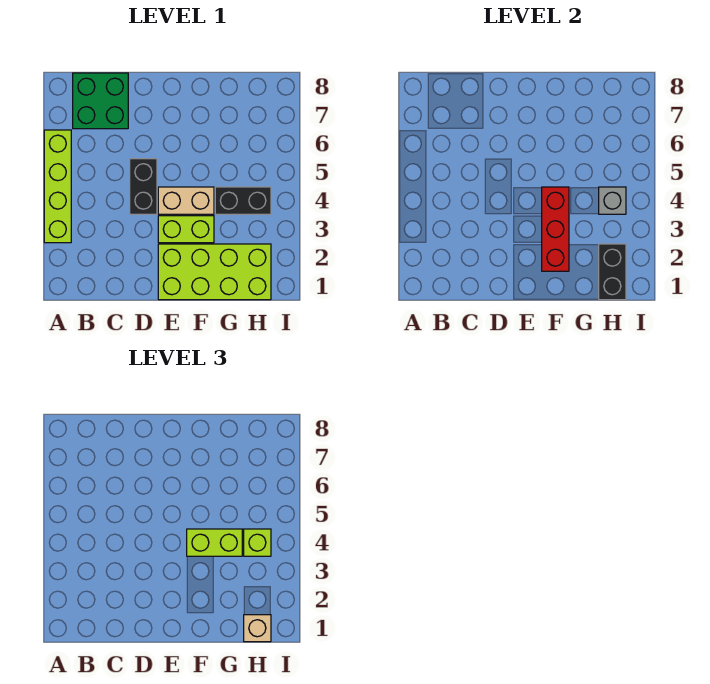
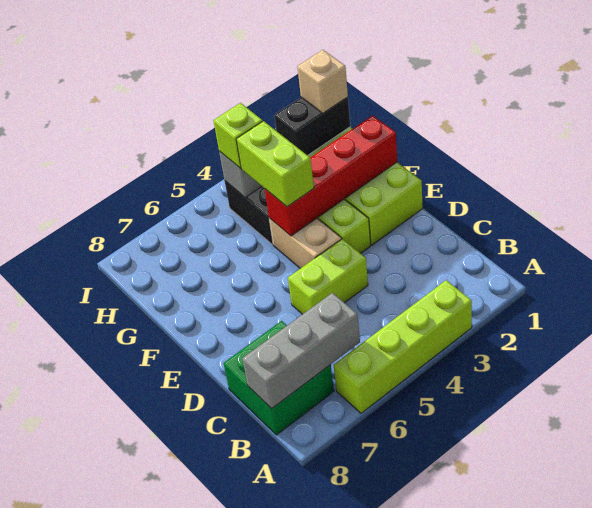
none -> grey brick B6:B8 level 2
black brick D4:D5 level 1 -> lime brick D4:D5 level 1
red brick F2:F4 level 2 -> red brick F1:F4 level 2

